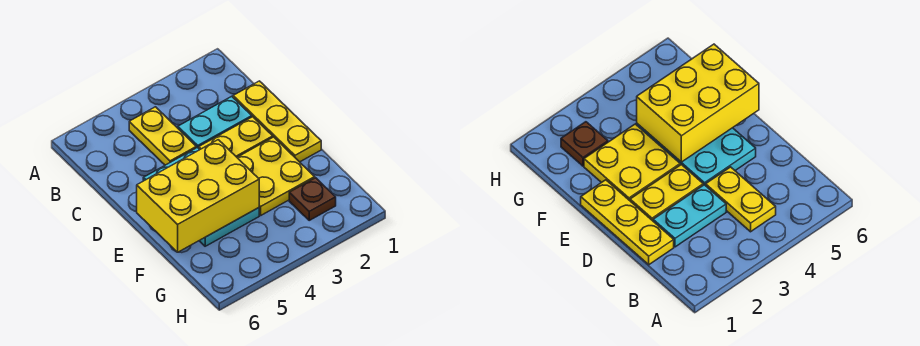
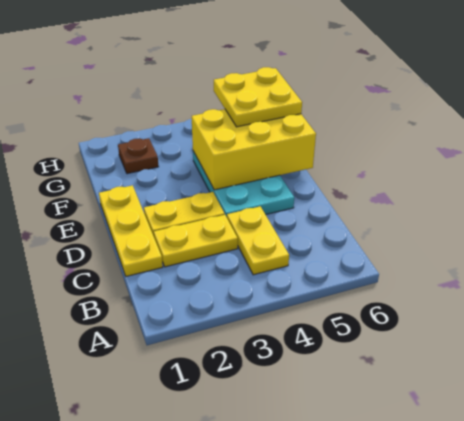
cyan plate C2:C3 level 1 -> yellow plate C2:C3 level 1
yellow plate E2:F3 level 1 -> yellow plate F5:G6 level 3

